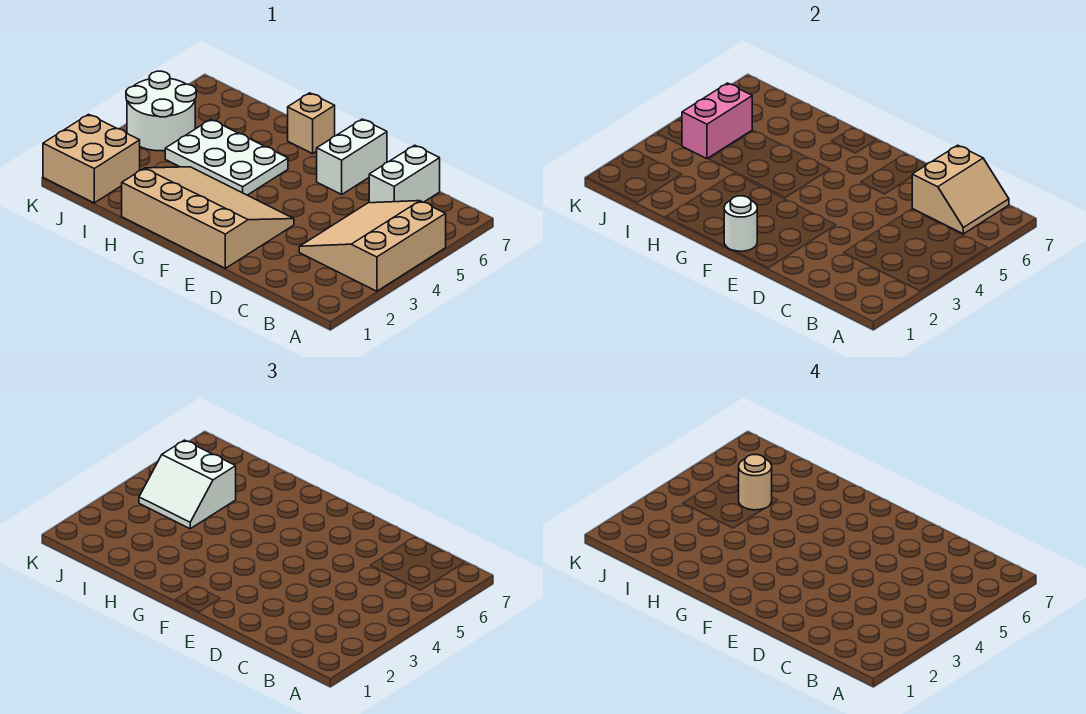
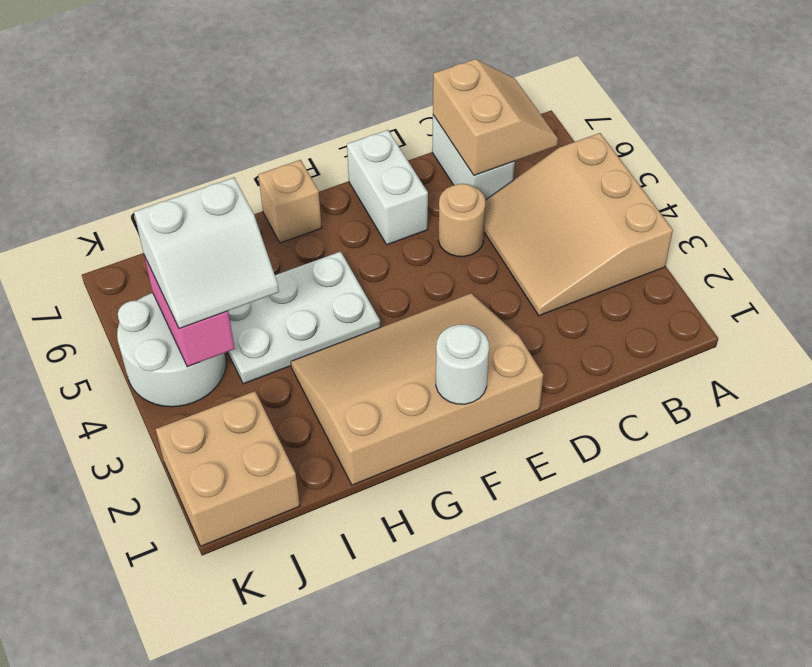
tan round brick I5 level 4 -> tan round brick D5 level 1

